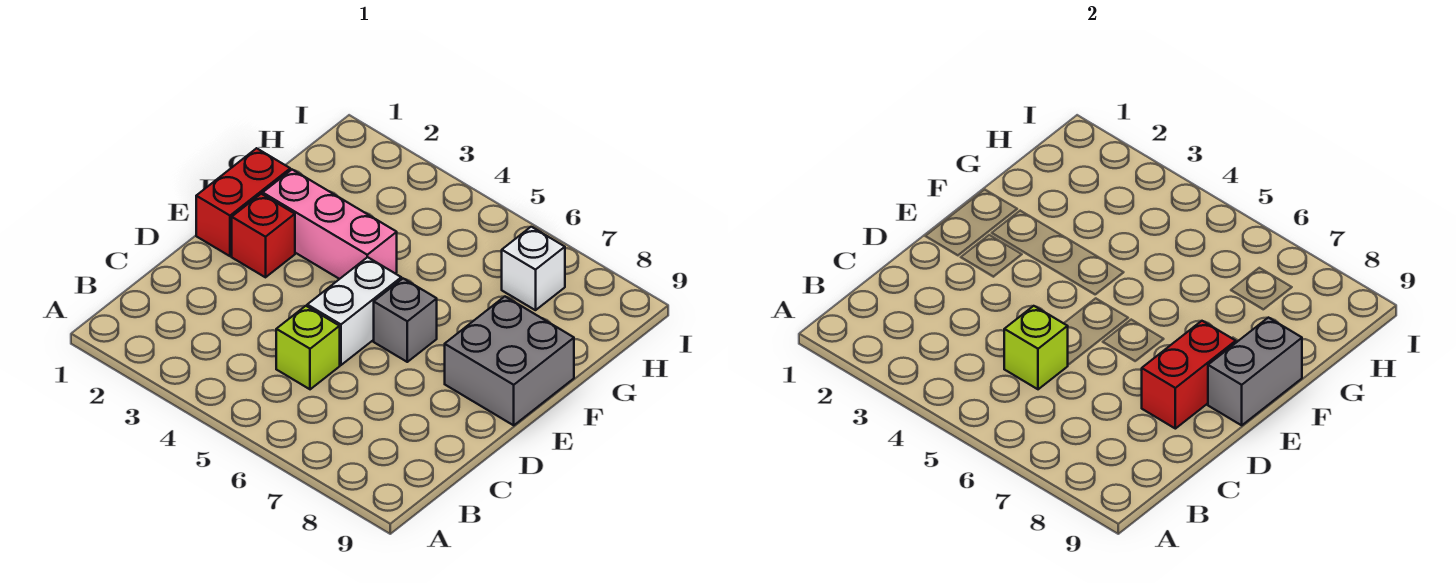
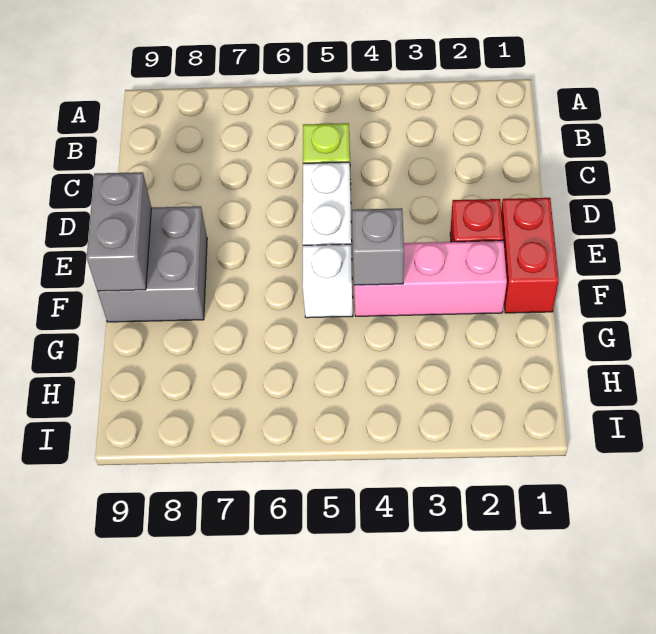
lime brick C5 level 2 -> none
red brick D8:E8 level 2 -> none
grey brick E6 level 1 -> grey brick F4 level 2
white brick H7 level 1 -> white brick F5 level 1

